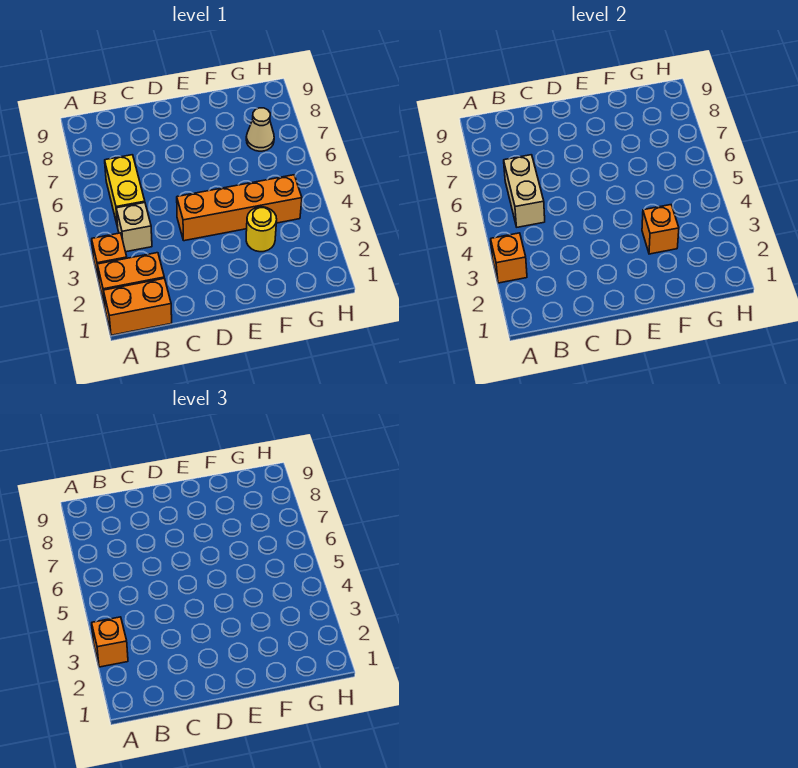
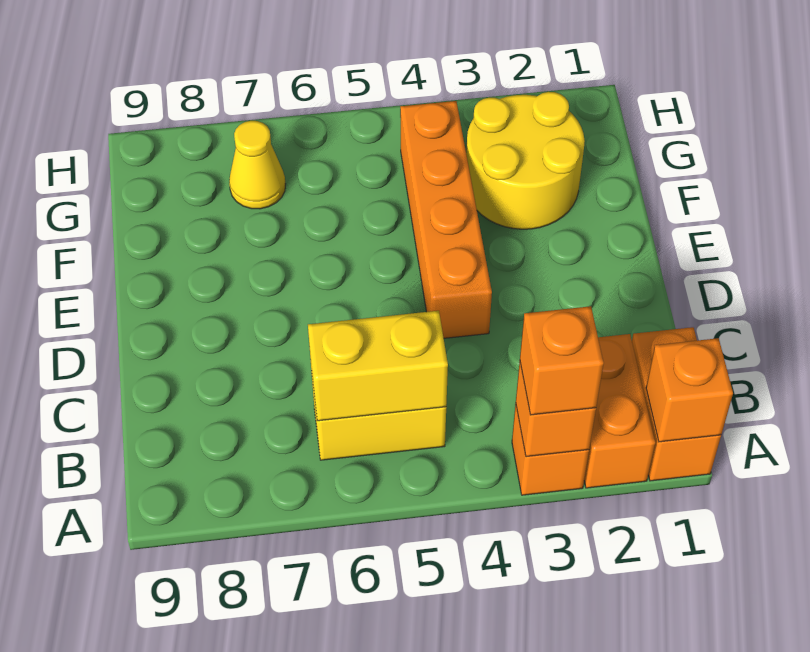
tan brick B4 level 1 -> none
tan brick B5:B6 level 2 -> yellow brick B5:B6 level 2
yellow round brick F3 level 1 -> yellow round brick F2:G3 level 1
orange brick F3 level 2 -> orange brick A1 level 2
tan cone G7 level 1 -> yellow cone G7 level 1

